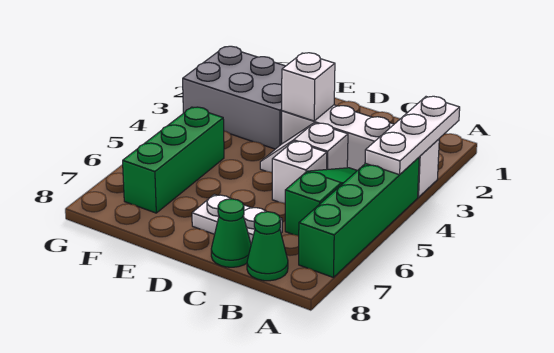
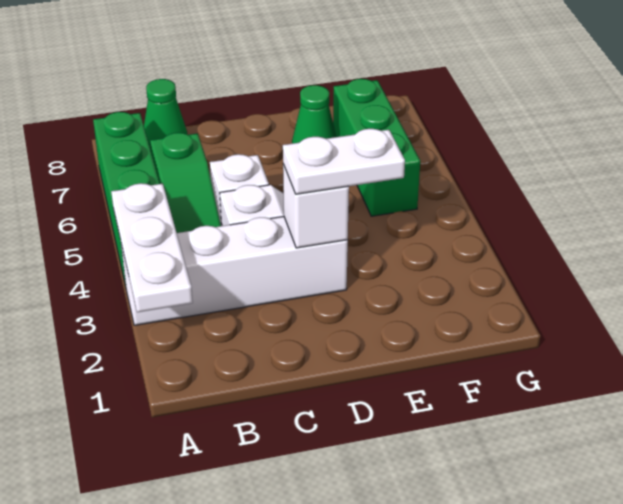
white plate C7:D7 level 1 -> white plate D3:E3 level 3
green cone C8 level 1 -> green cone E7 level 1
grey brick E2:G3 level 1 -> none

